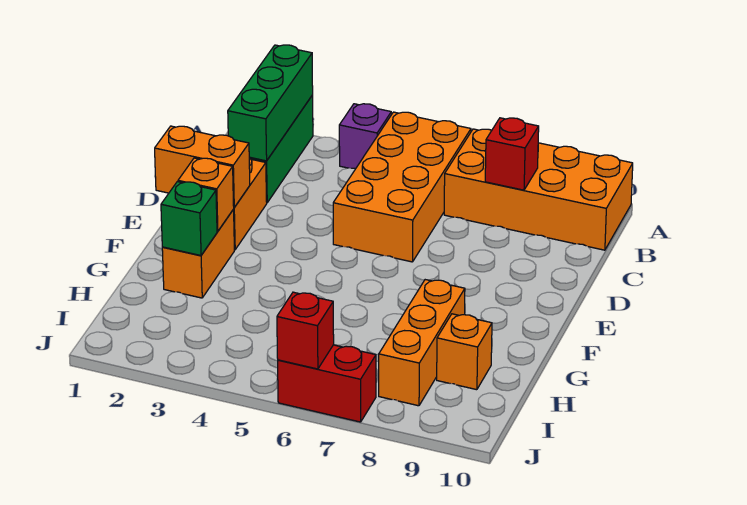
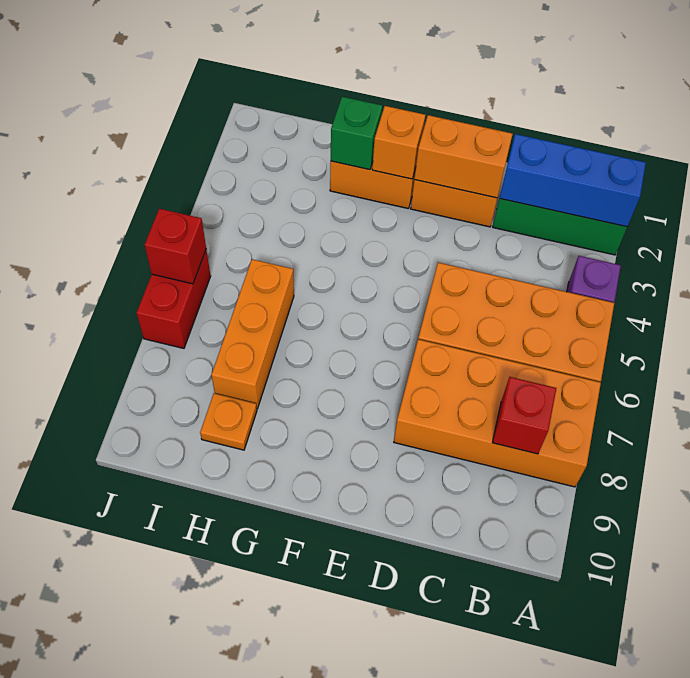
green brick A2:C2 level 2 -> blue brick A2:C2 level 2
orange brick A7:B10 level 1 -> orange brick A7:D8 level 1
orange brick E1:E2 level 2 -> orange brick D2:E2 level 2
orange brick G8:I8 level 1 -> orange brick H6:H8 level 1
orange brick H9 level 1 -> orange plate H9 level 1

